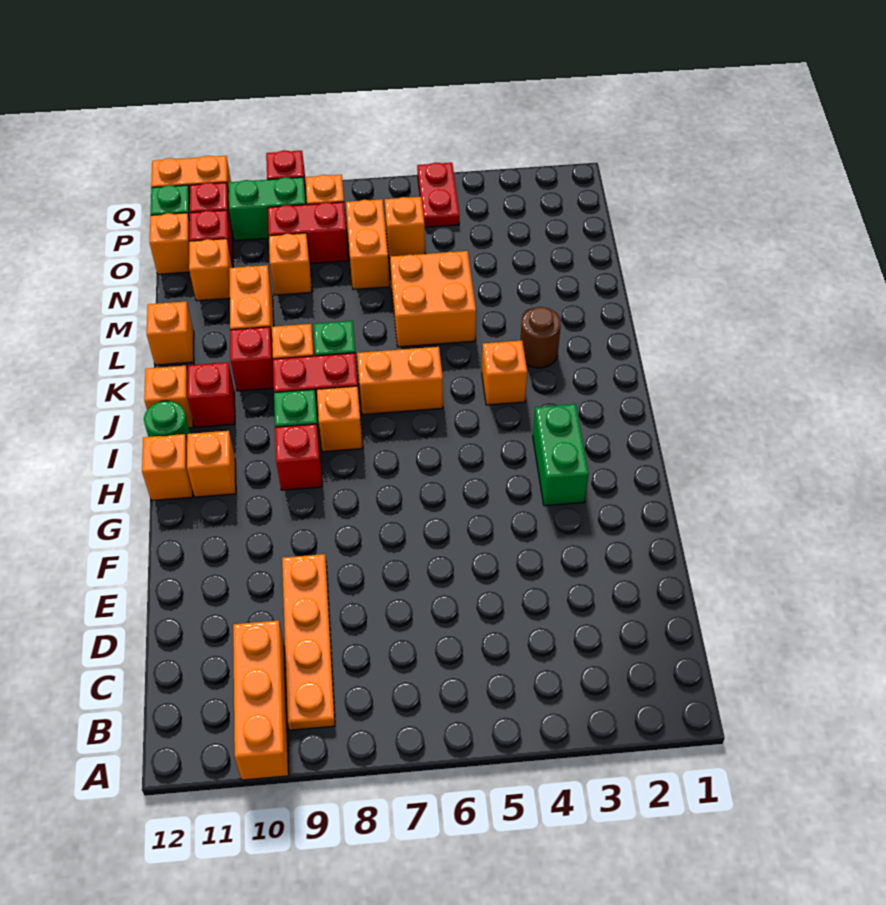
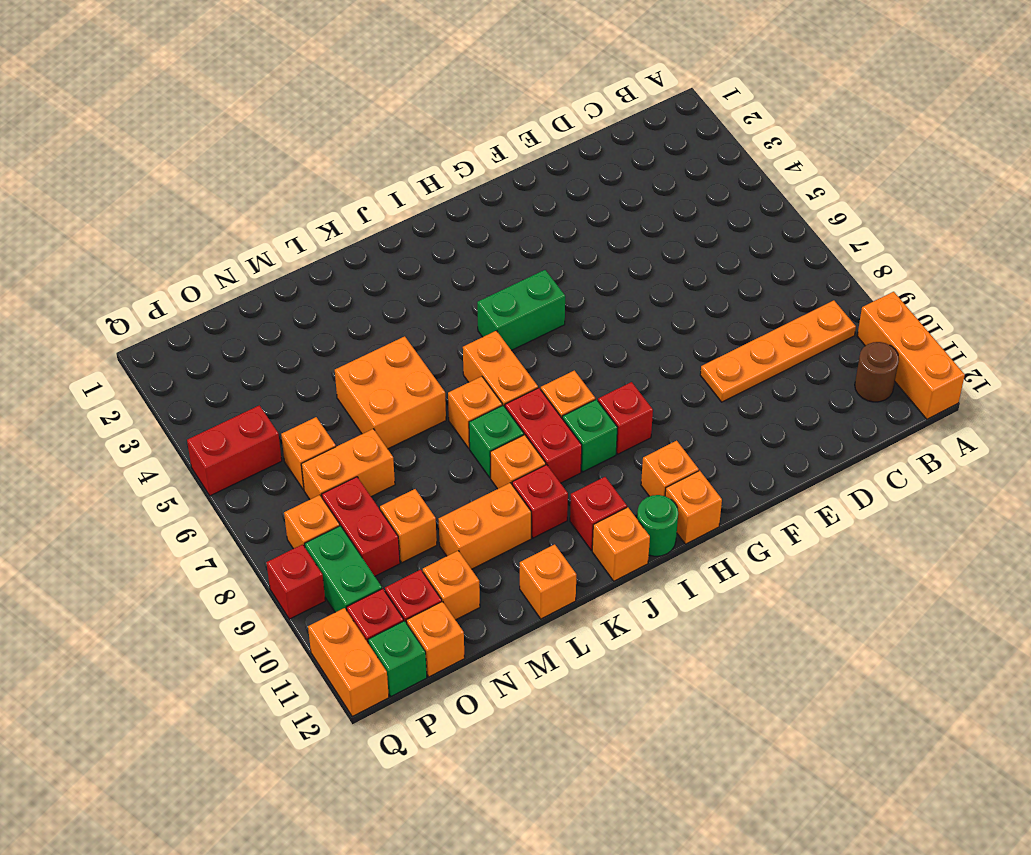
orange brick A10:C10 level 1 -> orange brick A10:A12 level 1
green brick G3:H3 level 1 -> green brick H5:I5 level 1
orange brick J4 level 1 -> orange brick K7 level 1
brown round brick K3 level 1 -> brown round brick B11 level 1
red plate P5:Q5 level 1 -> red brick P5:Q5 level 1

